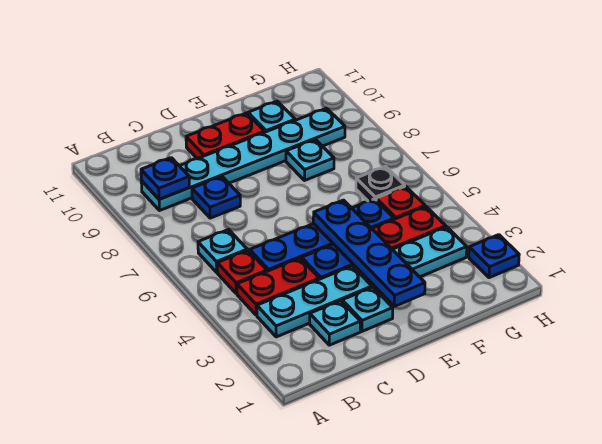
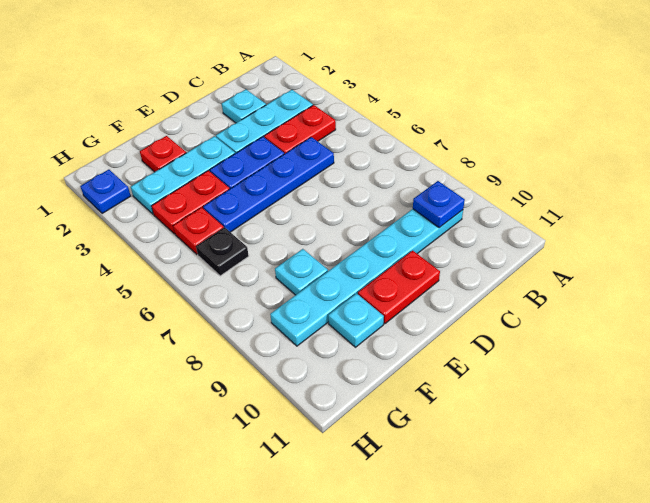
red plate B5 level 1 -> red plate F2 level 1
cyan plate B6 level 1 -> none
blue plate C8 level 1 -> none
cyan plate D2 level 1 -> none
blue plate E2:E5 level 2 -> none

